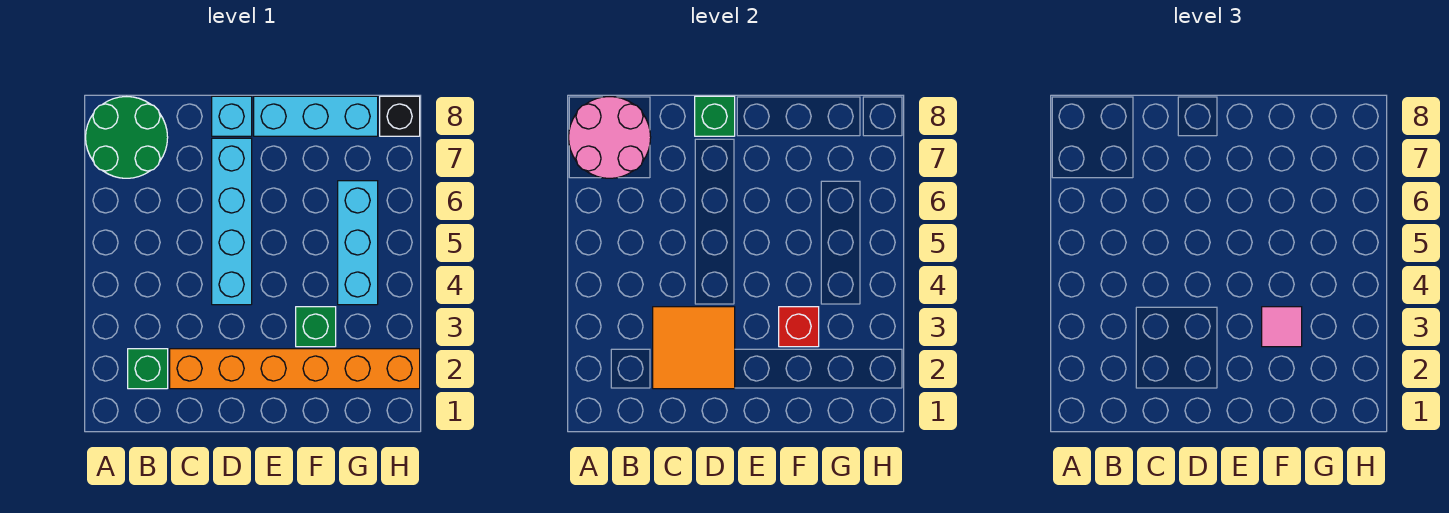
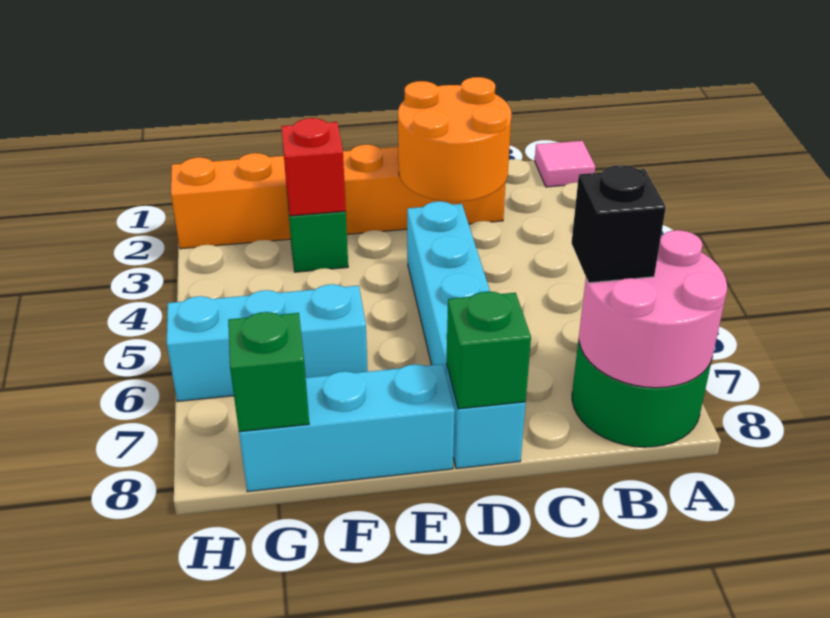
green brick B2 level 1 -> green brick G8 level 2
orange tile C2:D3 level 2 -> orange round brick C2:D3 level 2
pink tile F3 level 3 -> pink tile A1 level 1
cyan brick G4:G6 level 1 -> cyan brick F6:H6 level 1
black brick H8 level 1 -> black brick B7 level 3

